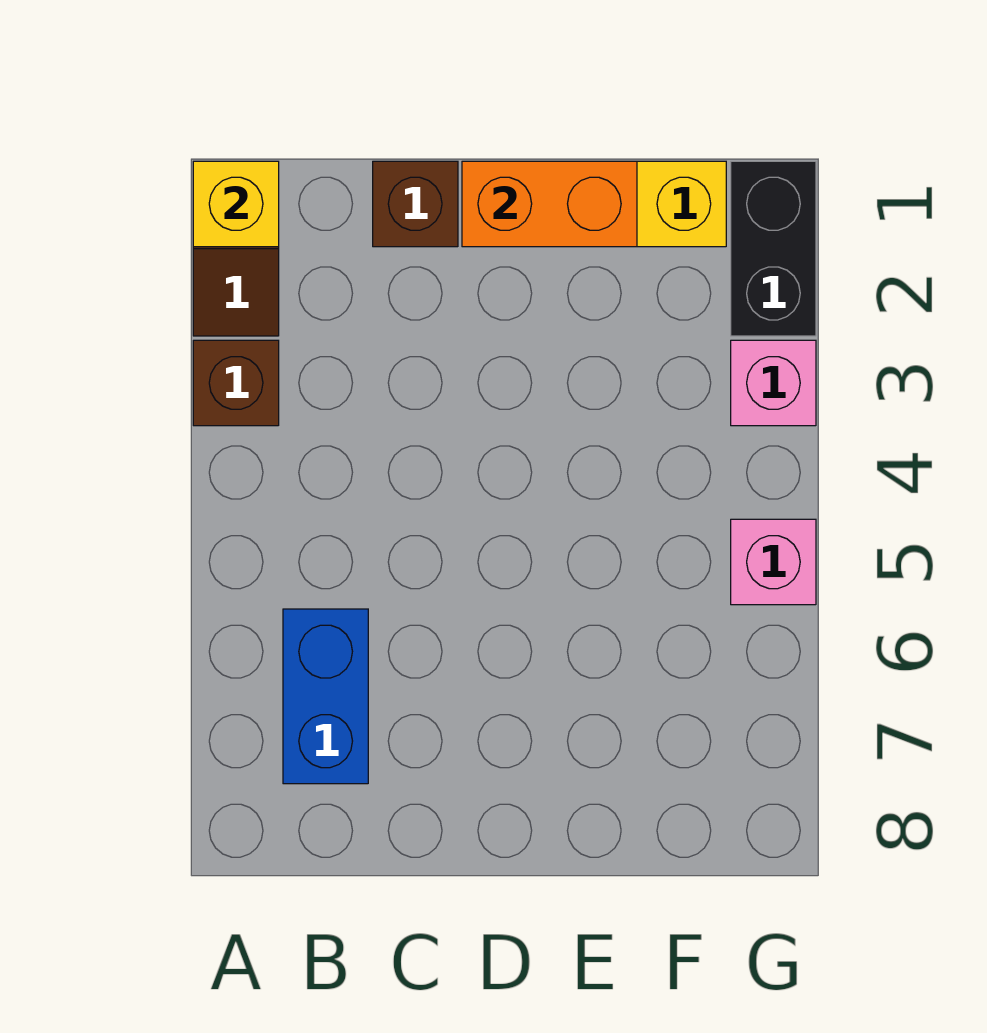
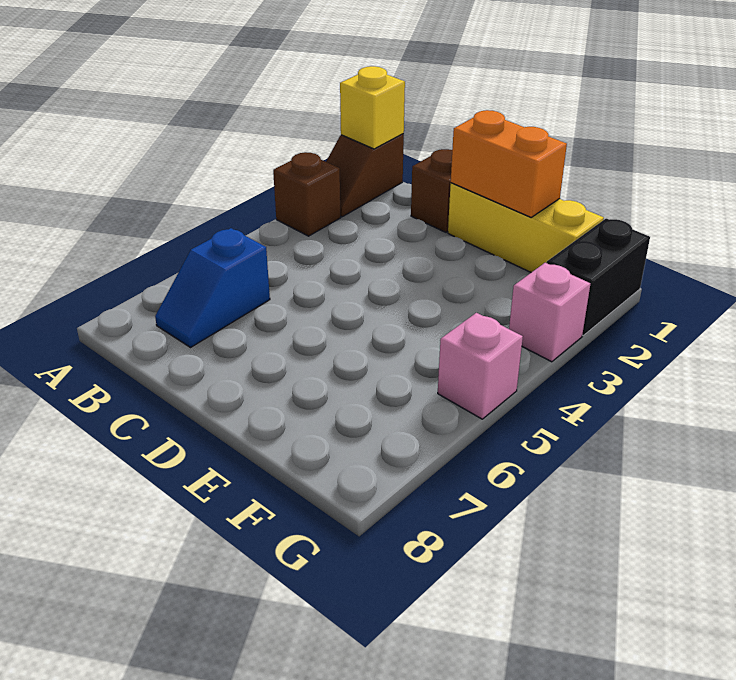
blue brick B6:B7 level 1 -> blue slope B6:B7 level 1 top 6

